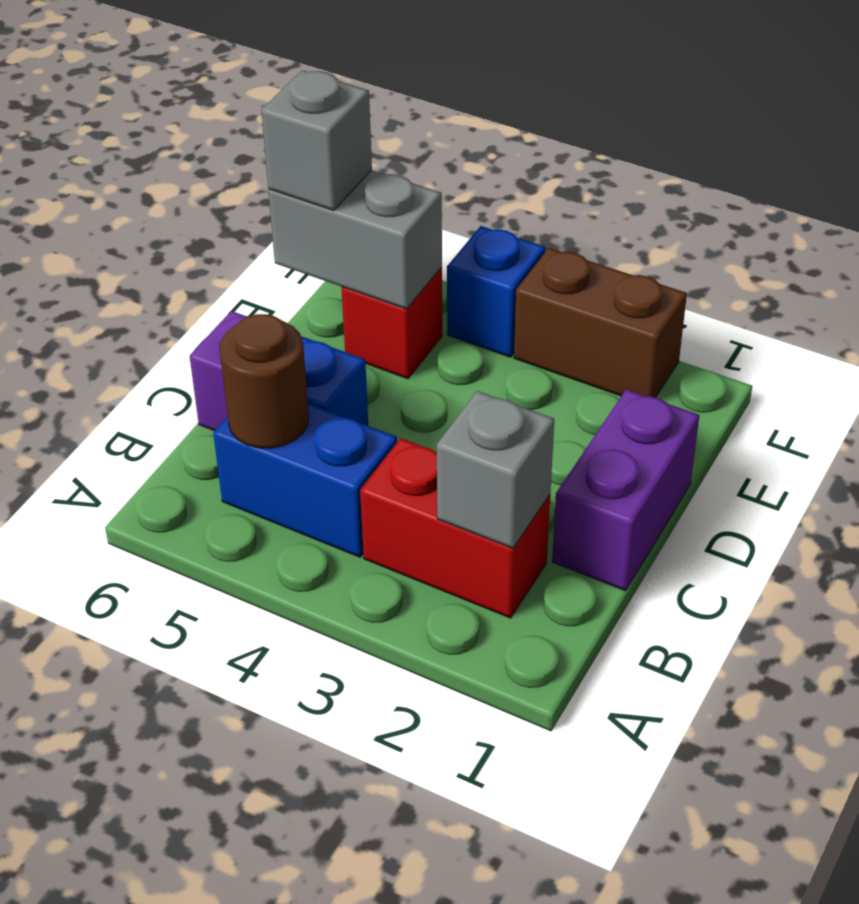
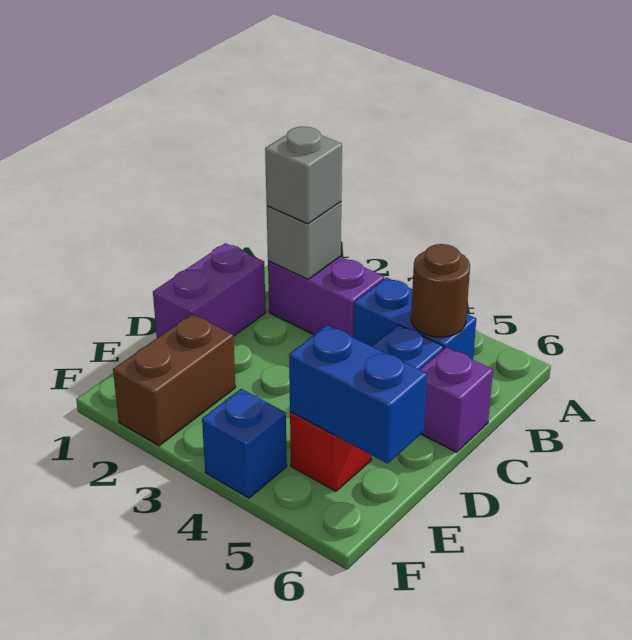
red brick B2:B3 level 1 -> purple brick B2:B3 level 1
grey brick E5:E6 level 2 -> blue brick E5:E6 level 2
grey brick E6 level 3 -> grey brick B2 level 3
brown brick F2:F3 level 1 -> brown brick E2:F2 level 1

